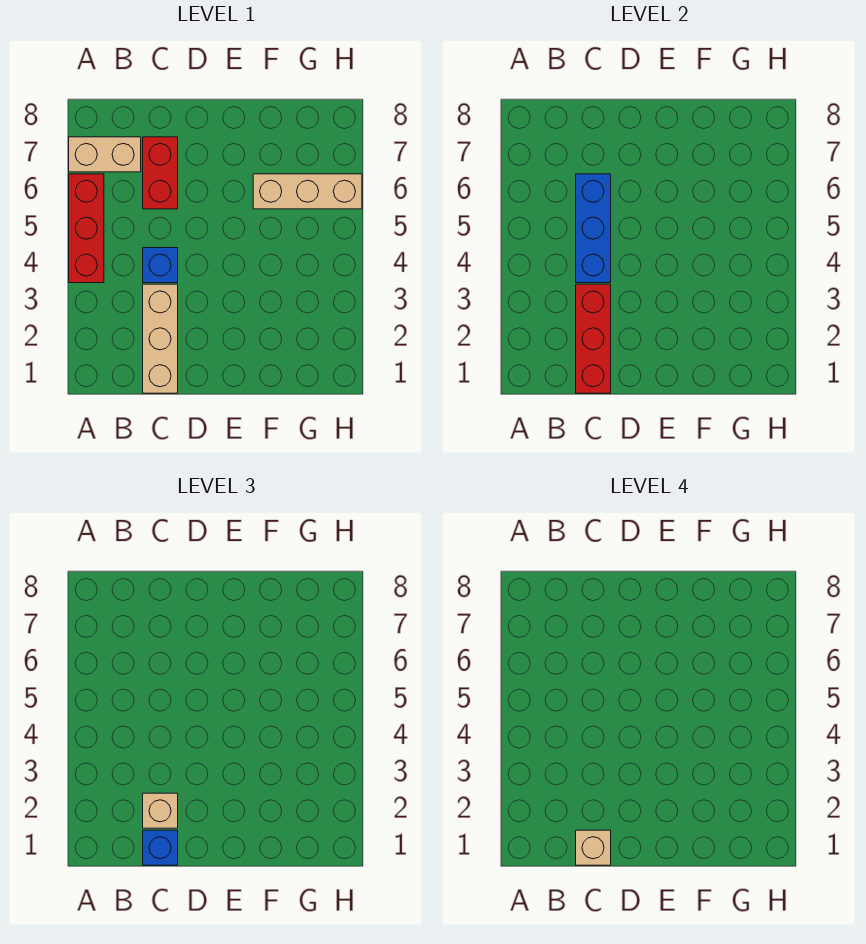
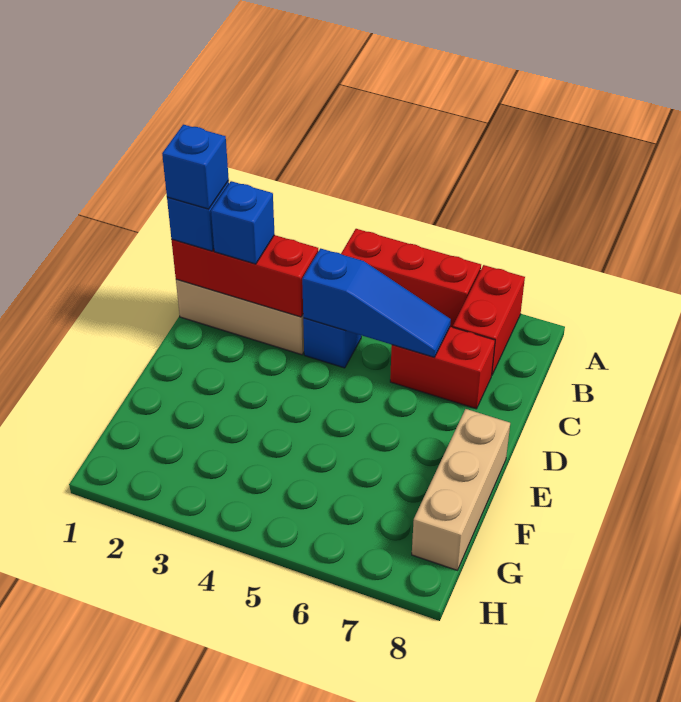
tan brick A7:B7 level 1 -> red brick A7:B7 level 1
tan brick C1 level 4 -> blue brick C1 level 4
tan brick C2 level 3 -> blue brick C2 level 3
blue brick C4:C6 level 2 -> blue slope C4:C6 level 2 top 4
tan brick F6:H6 level 1 -> tan brick E8:G8 level 1

